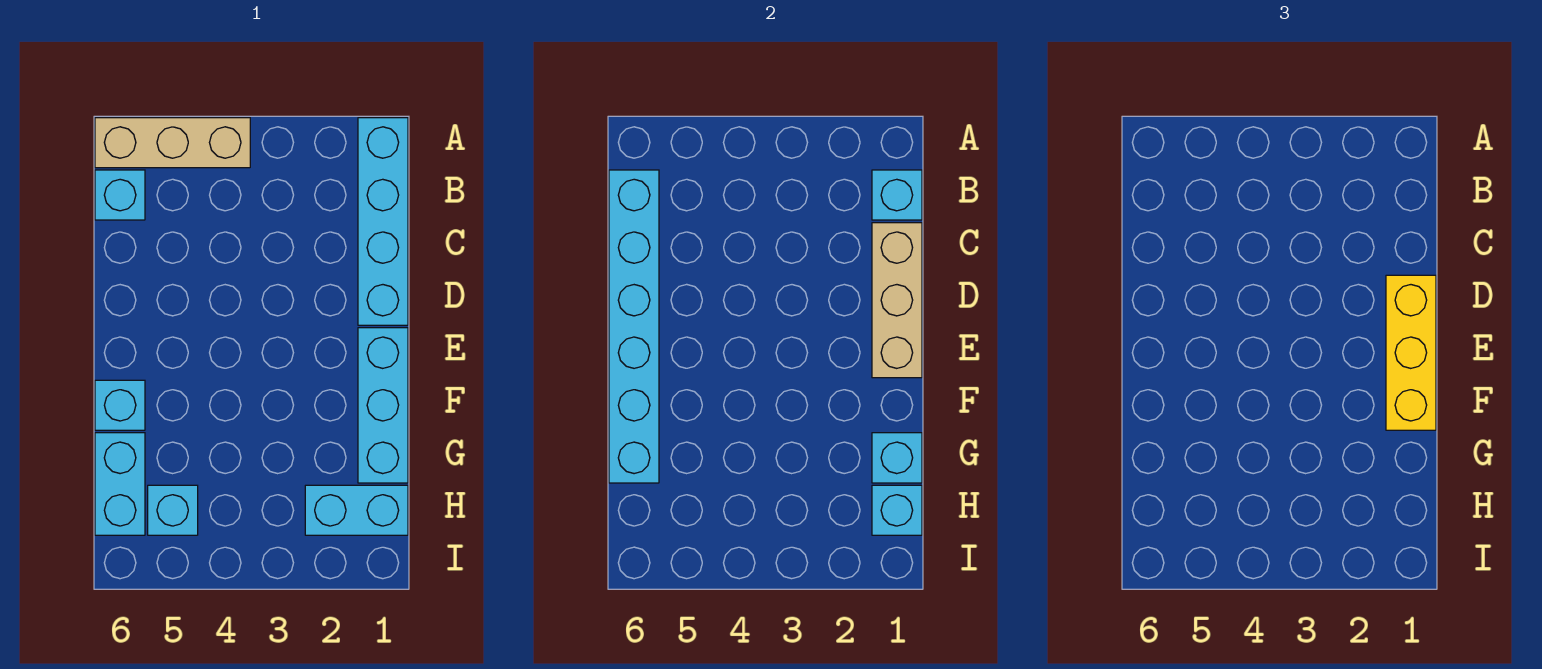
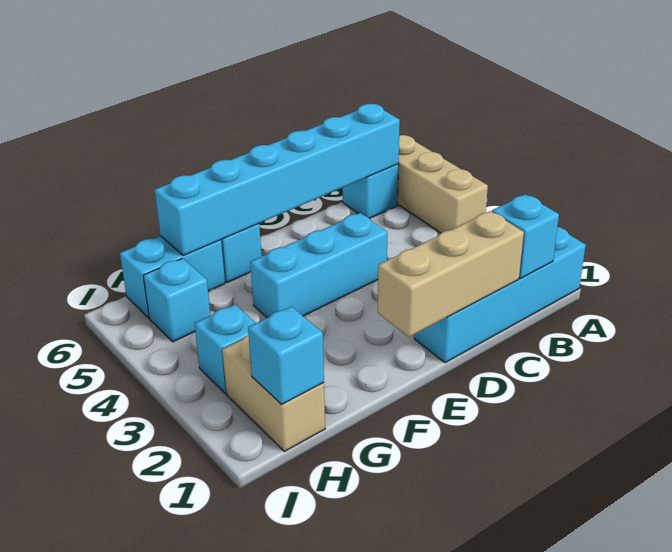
yellow brick D1:F1 level 3 -> none
cyan brick E1:G1 level 1 -> cyan brick D4:F4 level 1
cyan brick G1 level 2 -> cyan brick H3 level 1
cyan brick H1:H2 level 1 -> tan brick H1:H2 level 1

